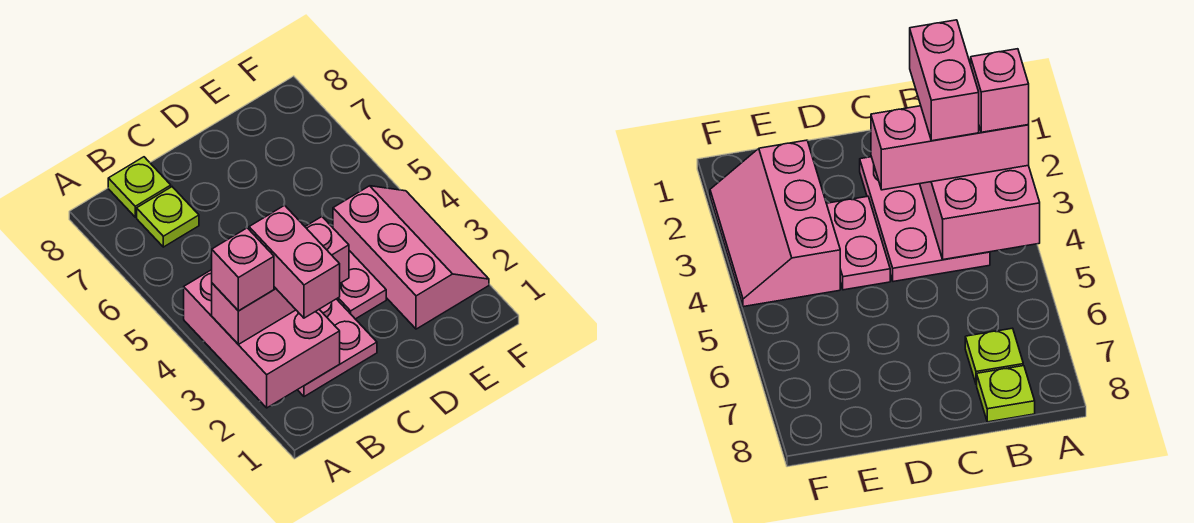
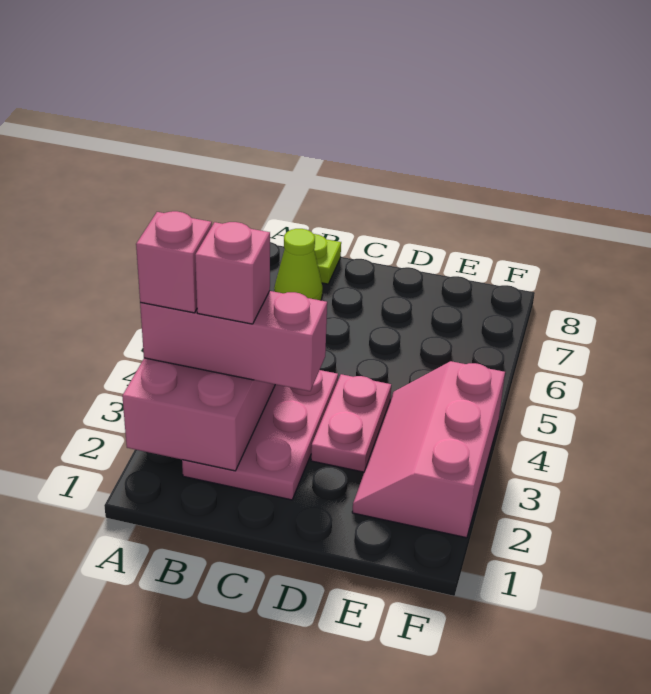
pink brick B2:B3 level 4 -> pink brick B3 level 4
lime plate B7 level 1 -> lime cone B7 level 1
pink slope E2:F4 level 1 top E -> pink slope E2:F4 level 1 top F

